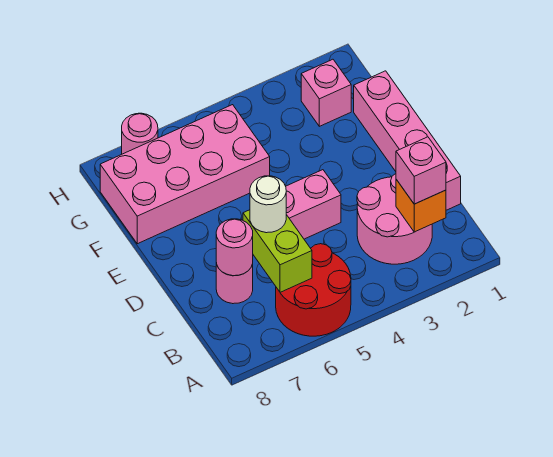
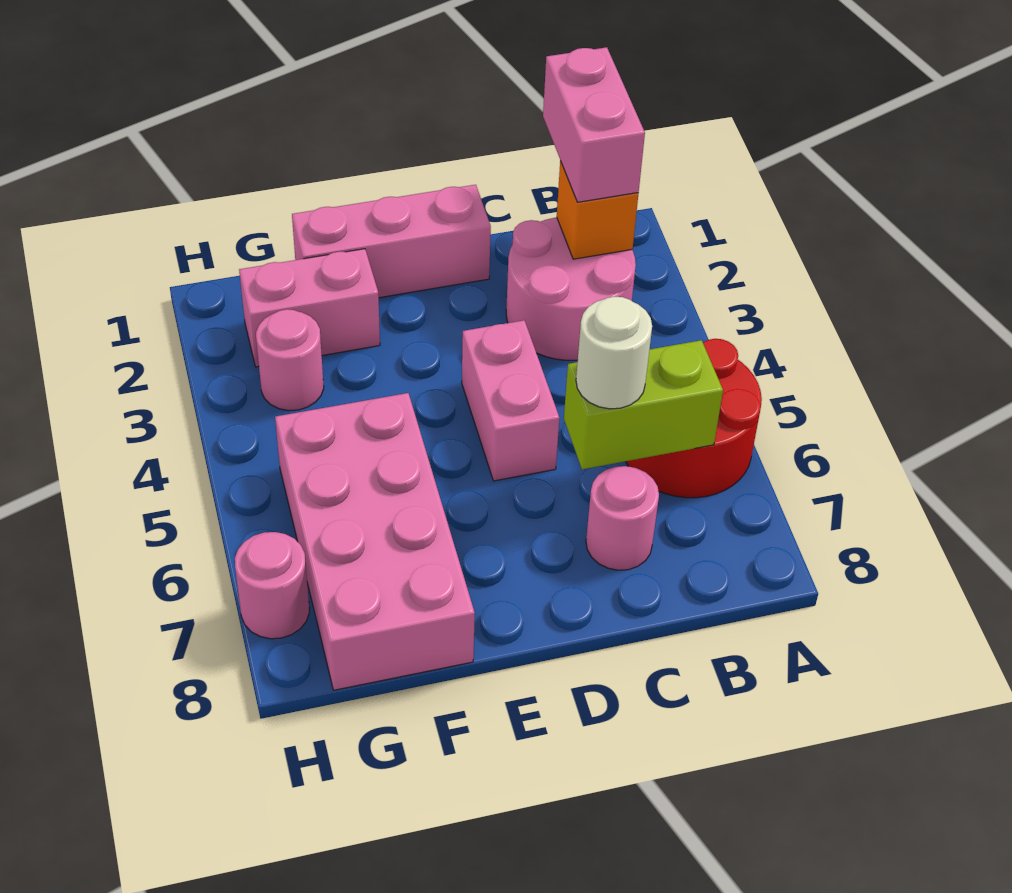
pink brick B2 level 3 -> pink brick B1:B2 level 3
pink brick C1:F1 level 1 -> pink brick D1:F1 level 1
pink round brick C7 level 2 -> pink round brick G3 level 1
pink brick G2 level 1 -> pink brick F2:G2 level 1

